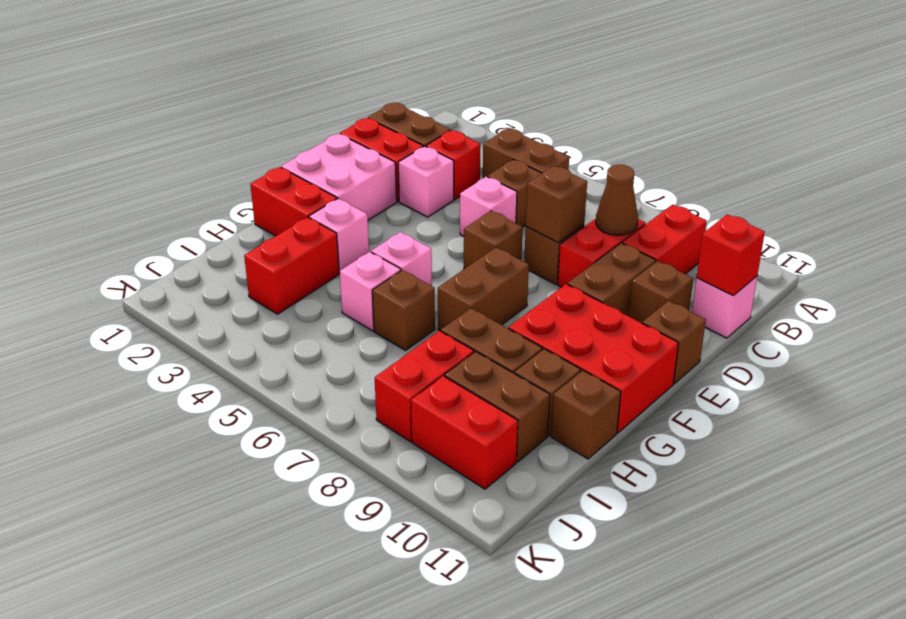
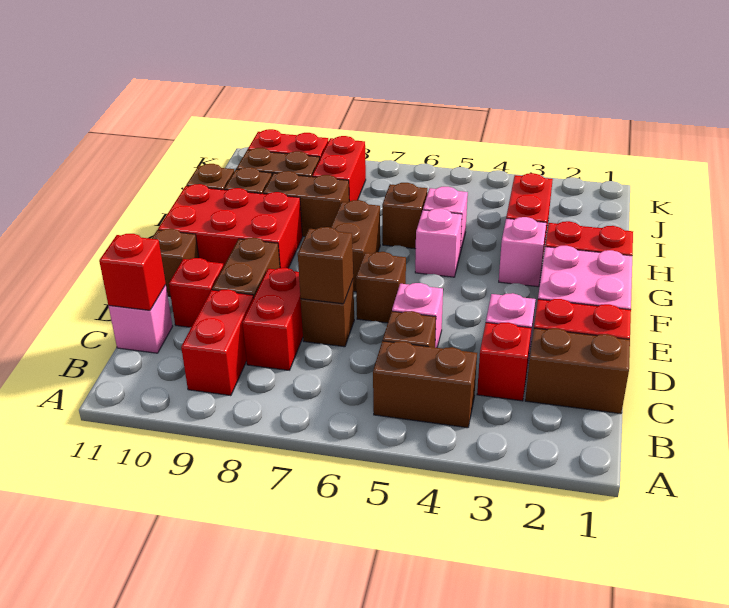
brown cone C8 level 2 -> none
brown brick D10 level 1 -> red brick D10 level 1

